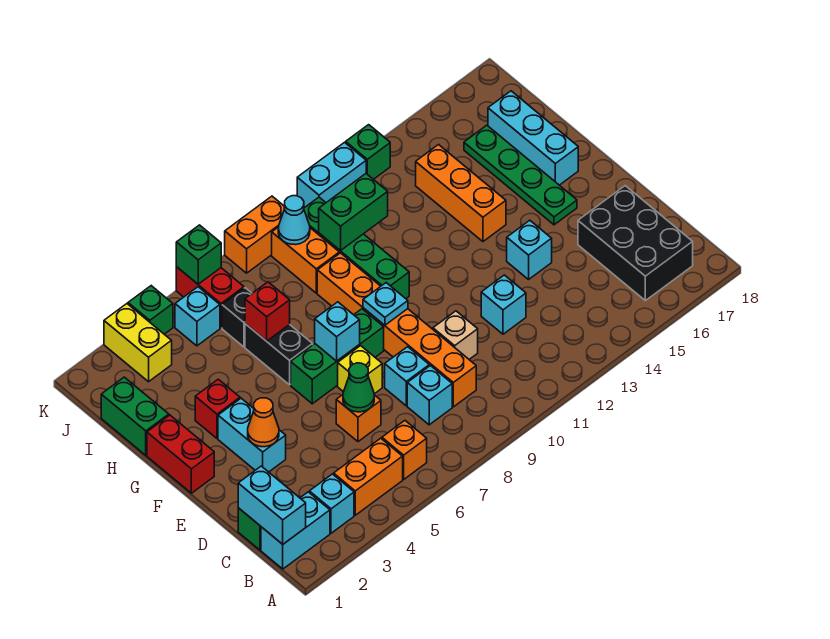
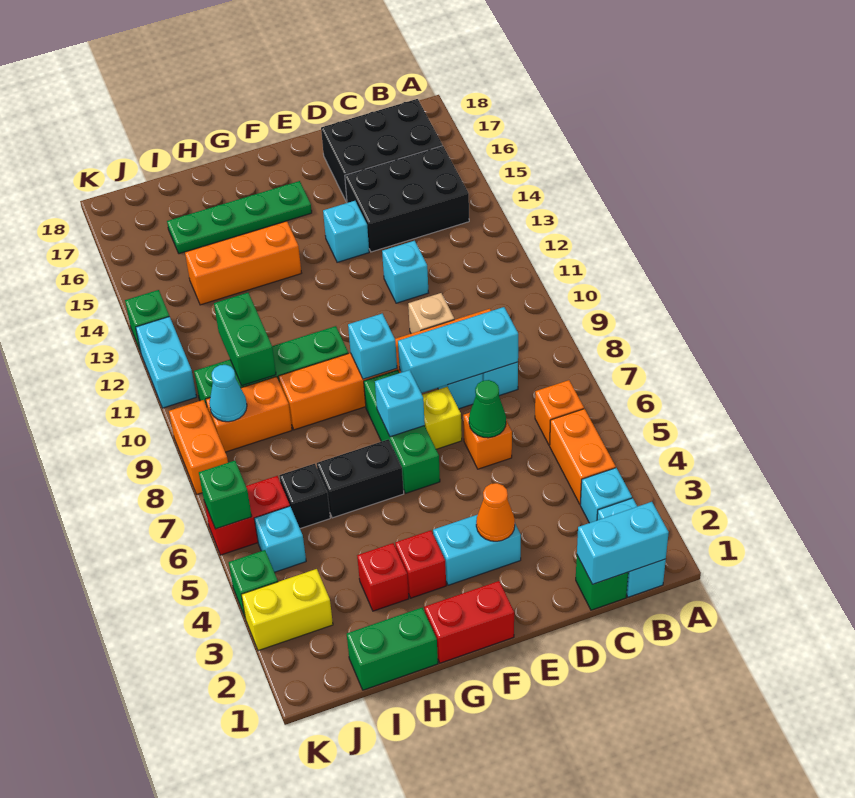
none -> black brick B14:D15 level 1
cyan plate F9 level 2 -> cyan brick F9 level 2
cyan brick G17:I17 level 1 -> cyan brick C8:E8 level 2
red brick H6 level 2 -> red brick H3 level 1

